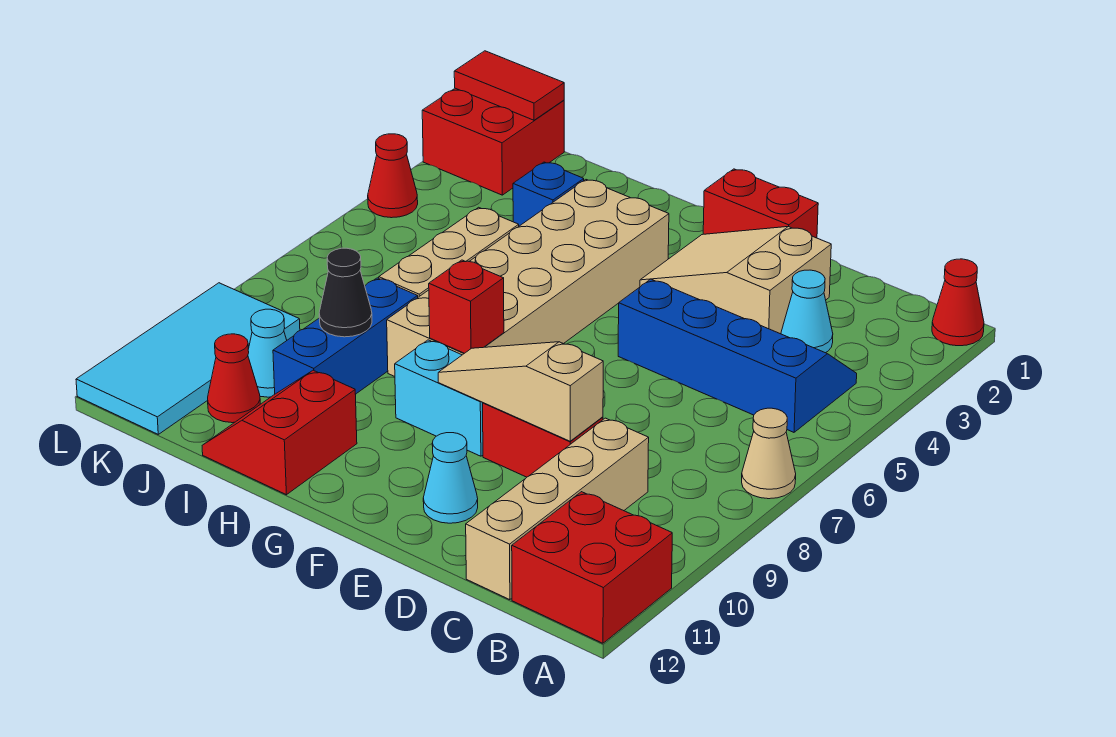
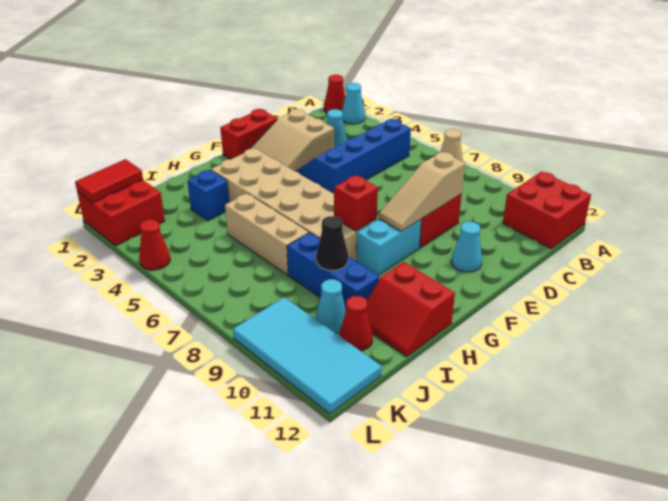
none -> cyan cone A2 level 1
tan brick C9:C12 level 1 -> none

